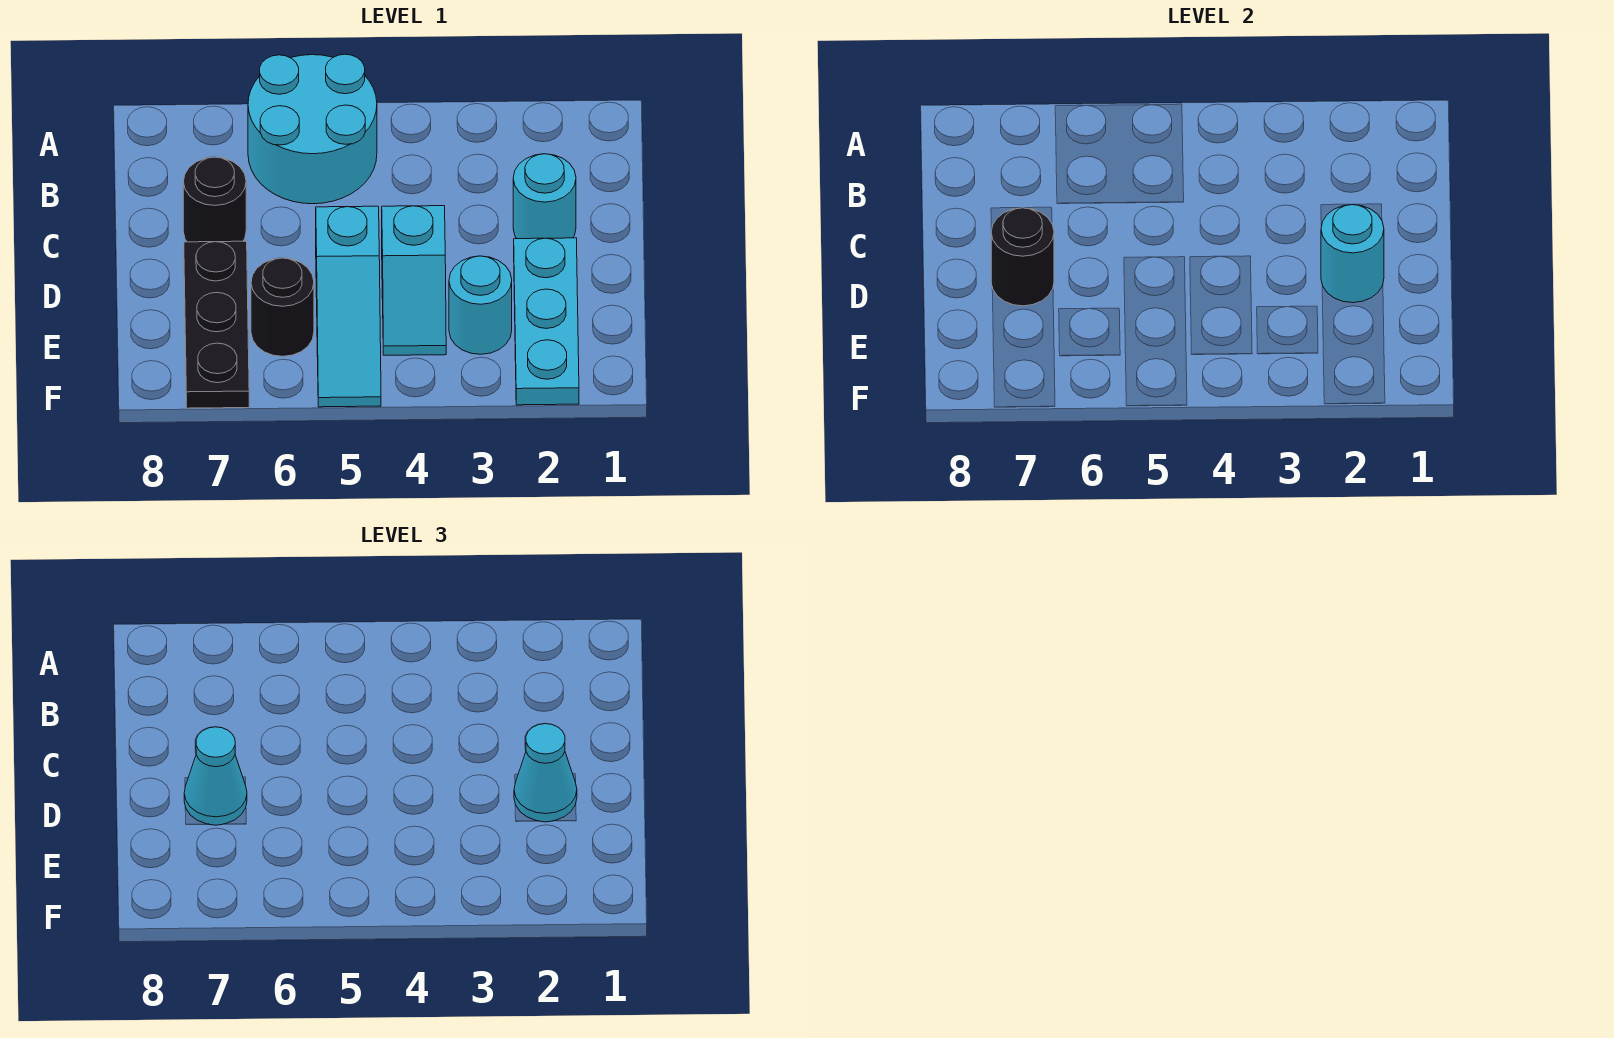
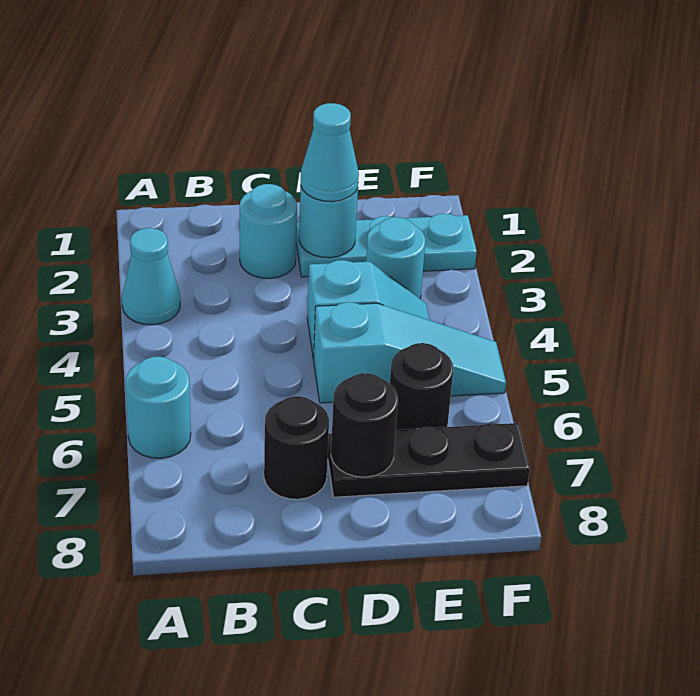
cyan round brick A5:B6 level 1 -> cyan round brick A6 level 1
cyan cone D7 level 3 -> cyan cone A3 level 1

